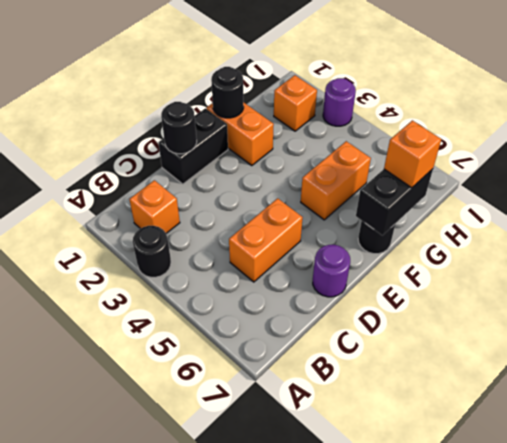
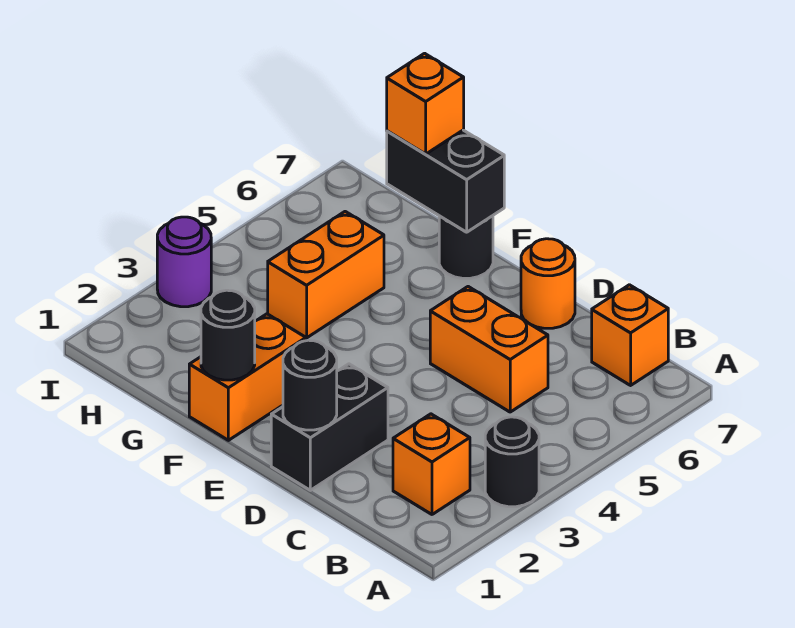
black brick D1:E1 level 1 -> black brick D1:D2 level 1
purple round brick D7 level 1 -> orange round brick D7 level 1
orange brick F5:G5 level 1 -> orange brick G4:G5 level 1
orange brick H2 level 1 -> orange brick B7 level 1

